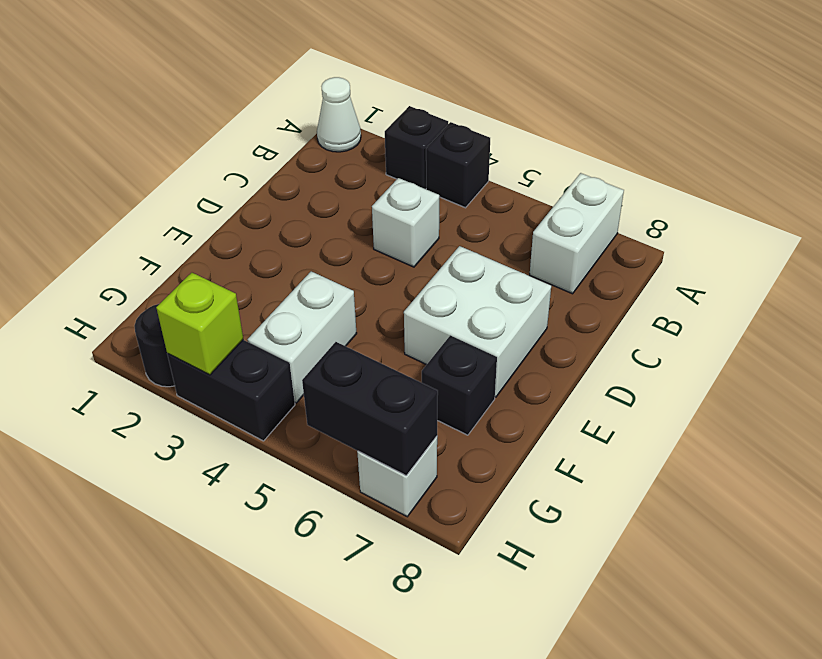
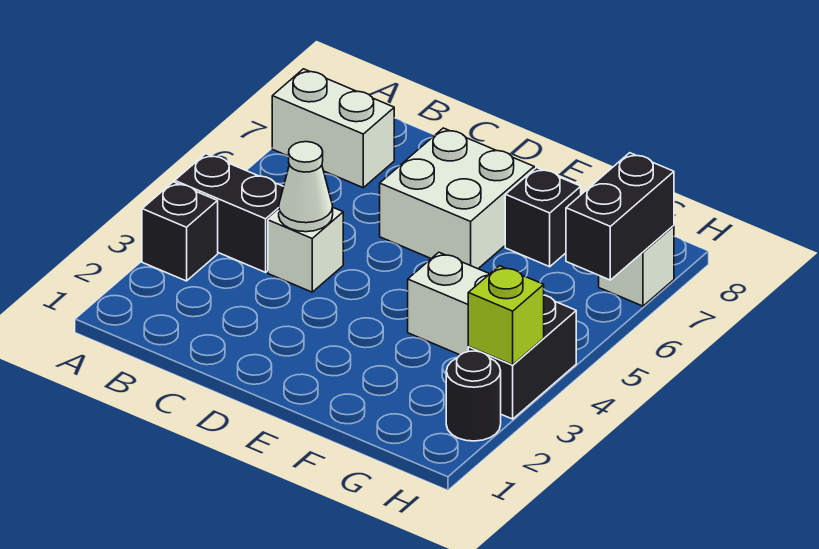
white cone A1 level 1 -> white cone C4 level 2
black brick A4 level 1 -> black brick A4:B4 level 1

